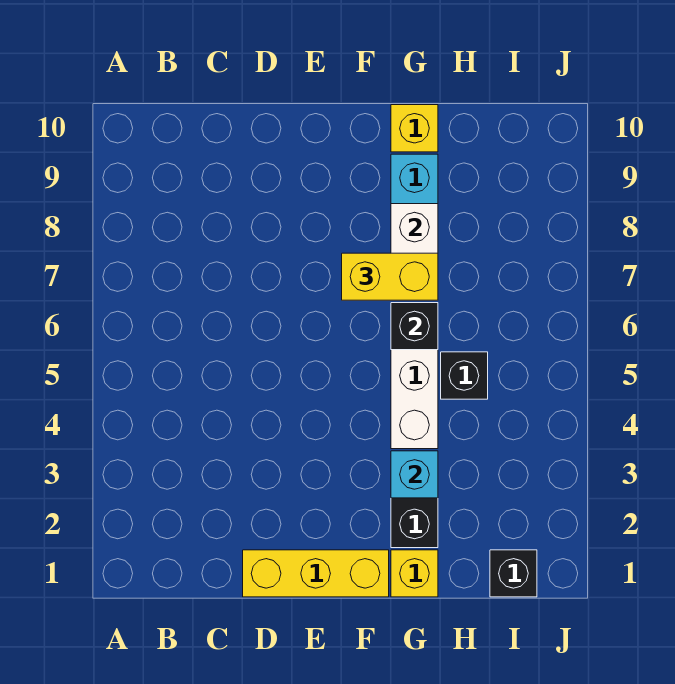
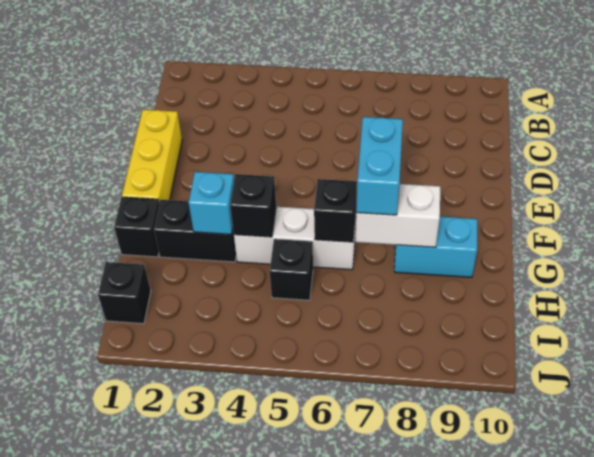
yellow brick F7:G7 level 3 -> cyan brick F7:G7 level 3
yellow brick G1 level 1 -> black brick G1 level 1
none -> black brick G4 level 2
yellow brick G10 level 1 -> none

